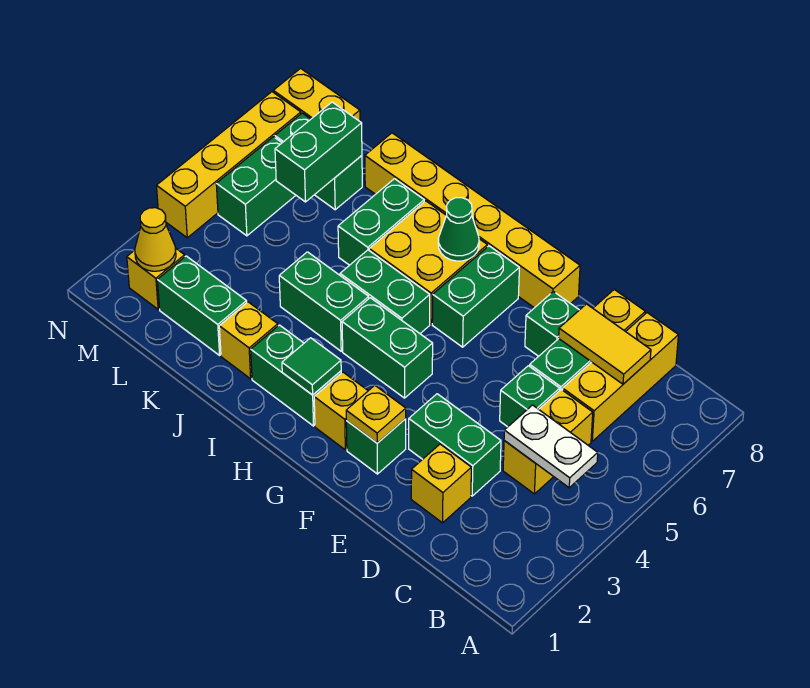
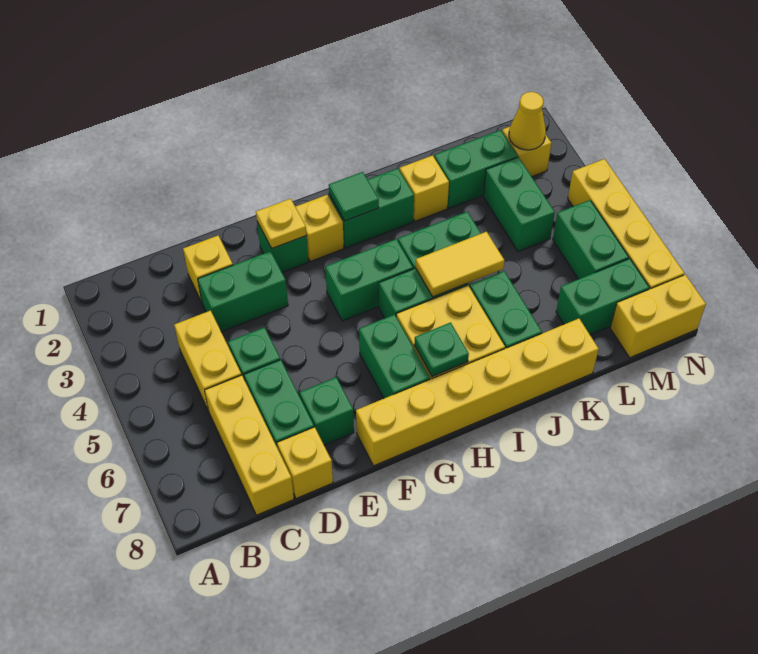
white plate B4:C4 level 2 -> none
yellow tile C7:D7 level 2 -> yellow tile I5:J5 level 2
green cone H7 level 2 -> green plate H7 level 2
green brick L6:L7 level 2 -> green brick L3:L4 level 1

